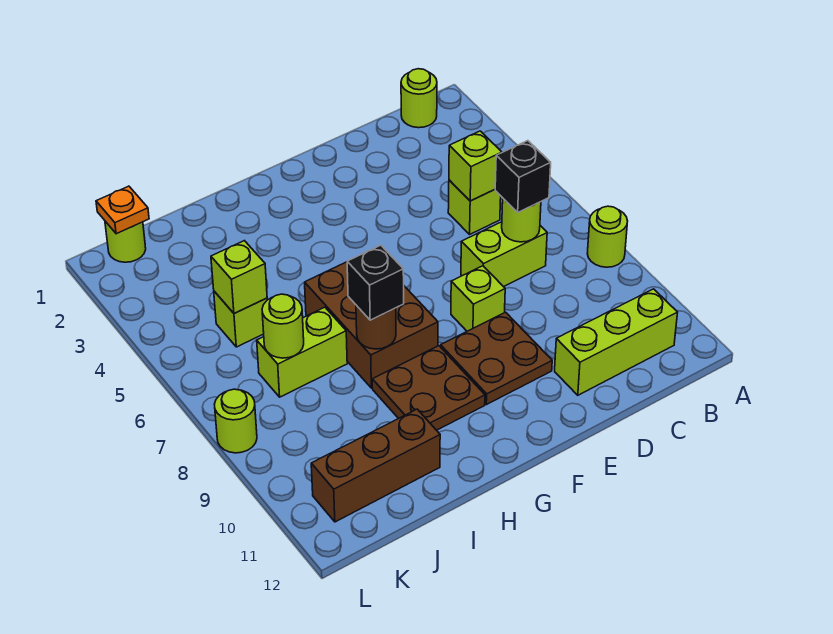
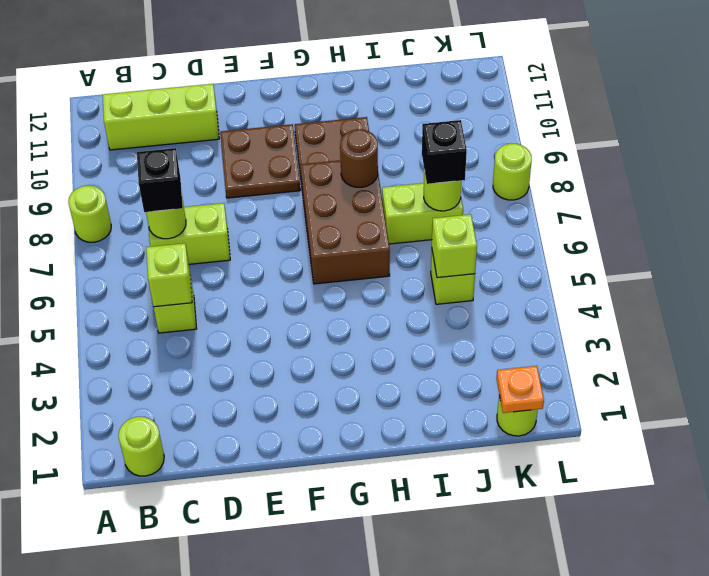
lime brick E8 level 1 -> none
black brick H8 level 3 -> black brick J7 level 3
brown brick I11:K11 level 1 -> none

